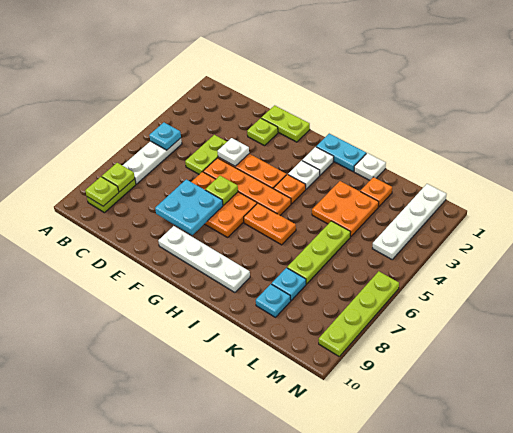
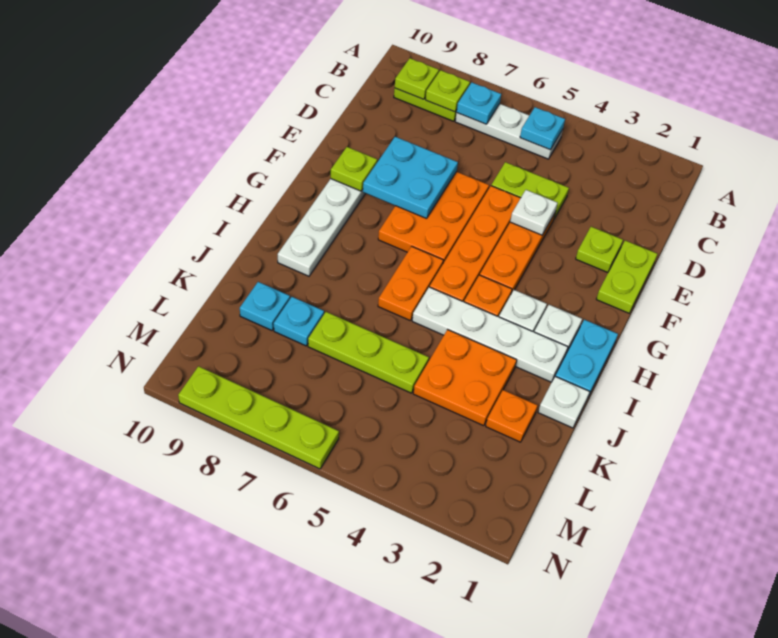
none -> cyan plate B7 level 2
lime plate F6 level 2 -> lime plate F9 level 2
white plate M1:M4 level 1 -> white plate I2:I5 level 1

